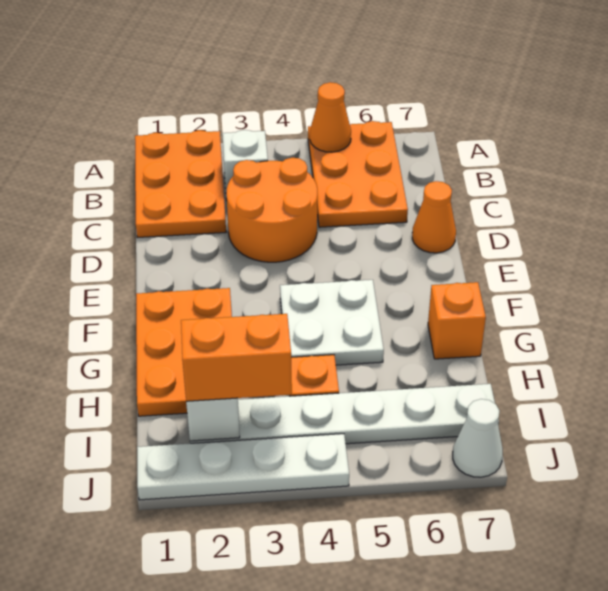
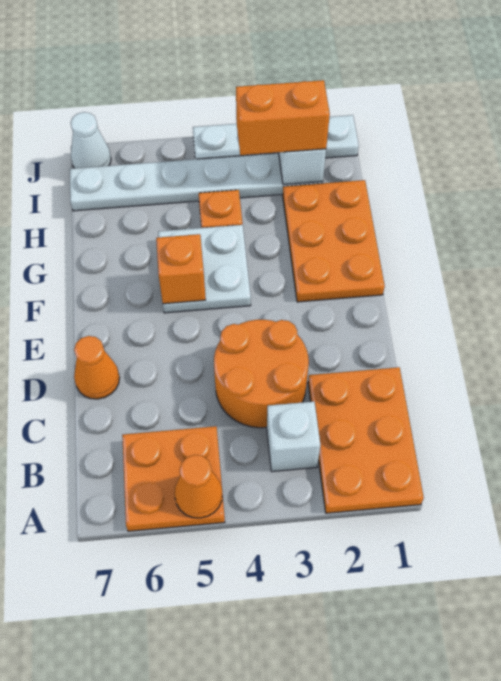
orange plate A5:C6 level 1 -> orange plate A5:B6 level 1
orange brick G7 level 1 -> orange brick F5 level 2

